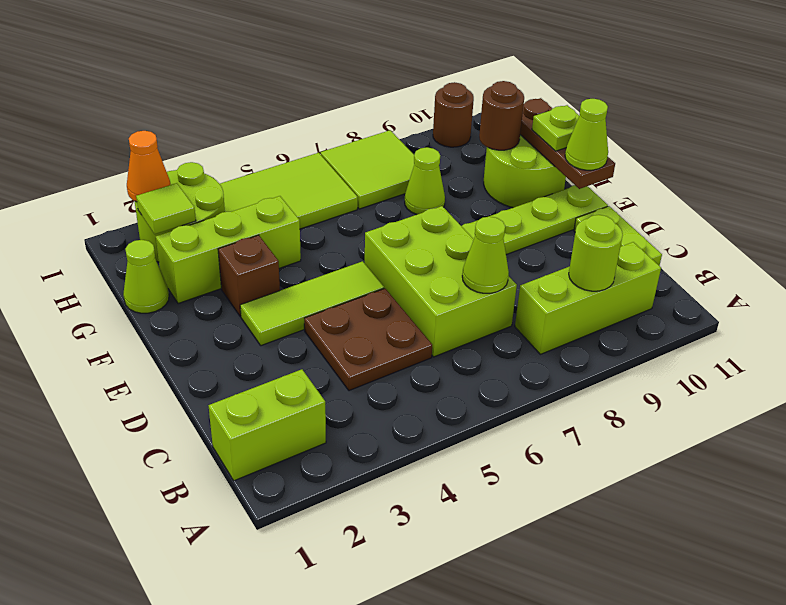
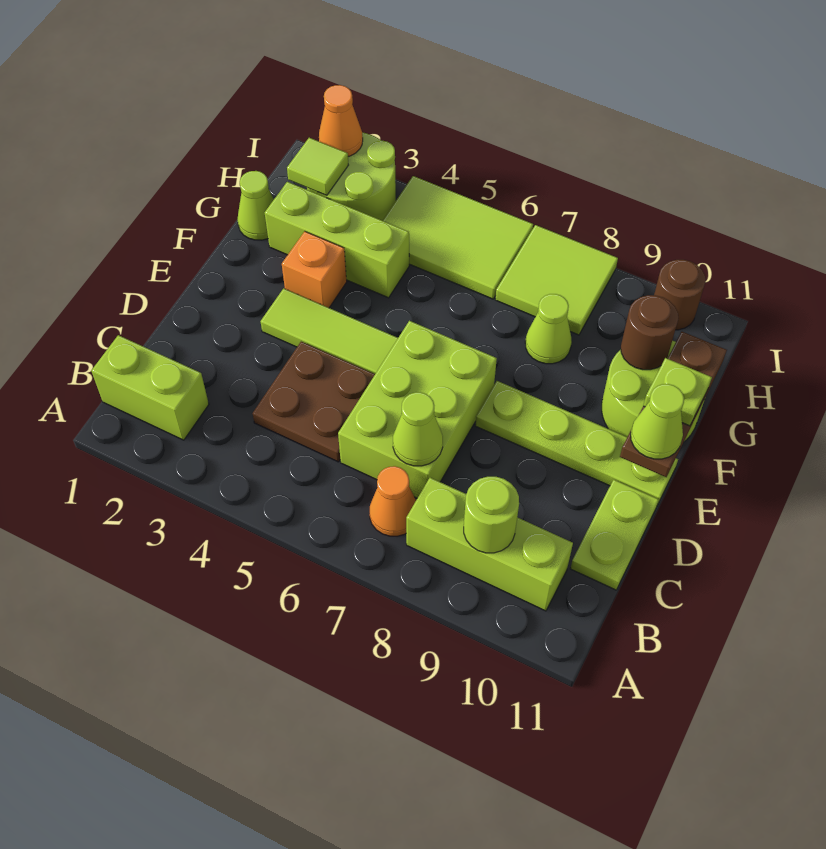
none -> orange cone B7 level 1
brown brick F3 level 1 -> orange brick F3 level 1

